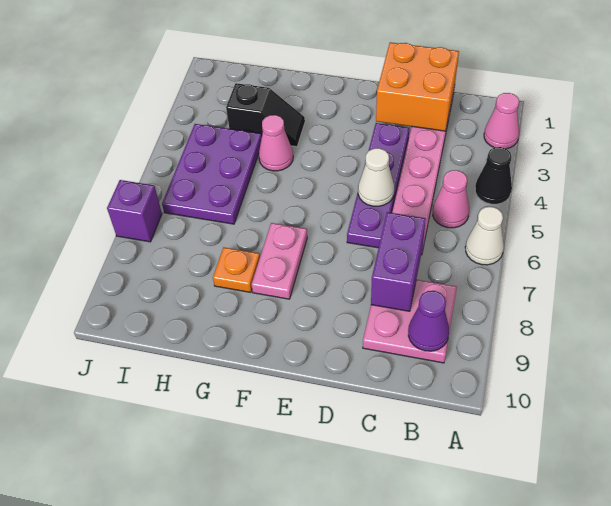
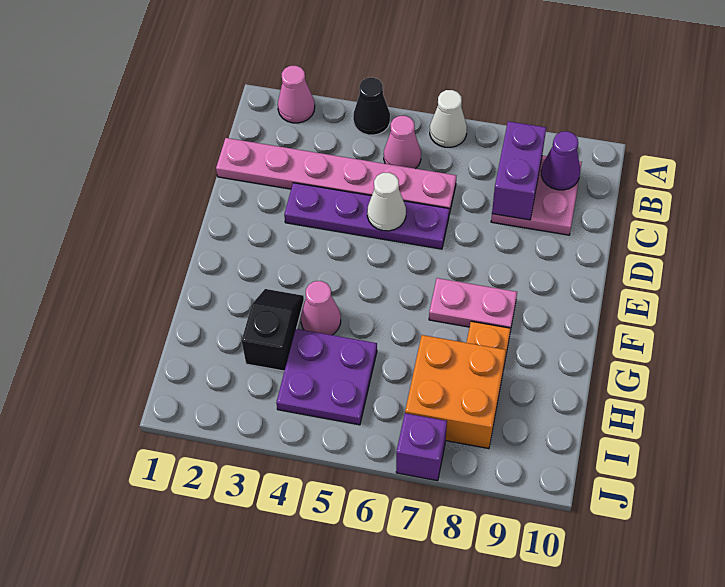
orange brick C1:D2 level 2 -> orange brick H7:I8 level 1
purple brick C7:C8 level 2 -> purple brick B8:C8 level 2
purple plate H4:I6 level 1 -> purple plate H4:I5 level 1

